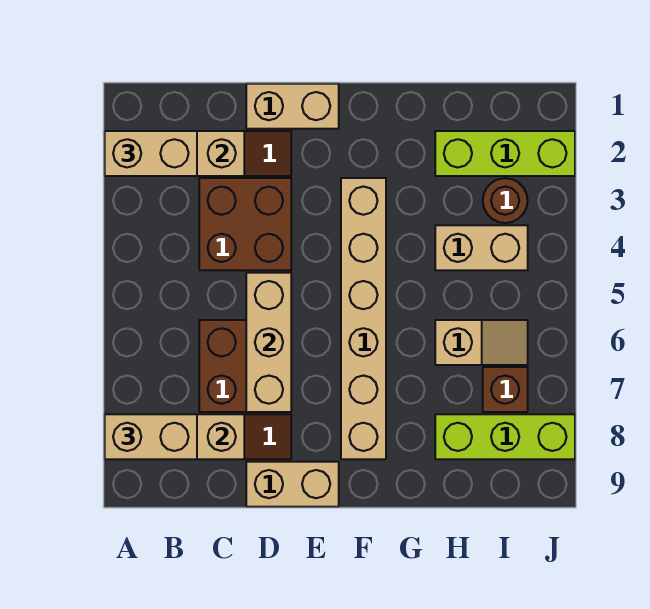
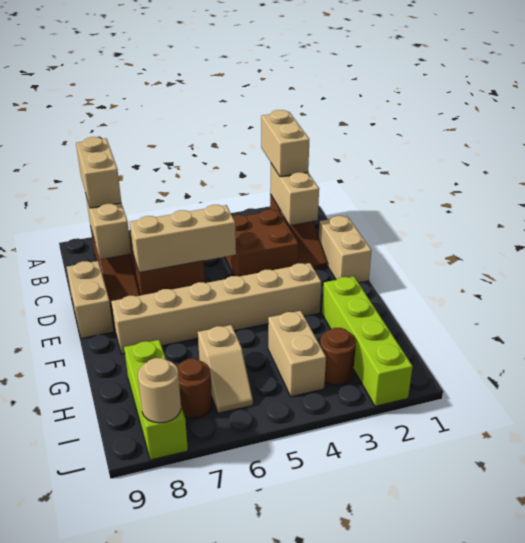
lime brick H2:J2 level 1 -> lime brick G2:J2 level 1
brown brick I7 level 1 -> brown round brick I7 level 1
none -> tan round brick J8 level 2

